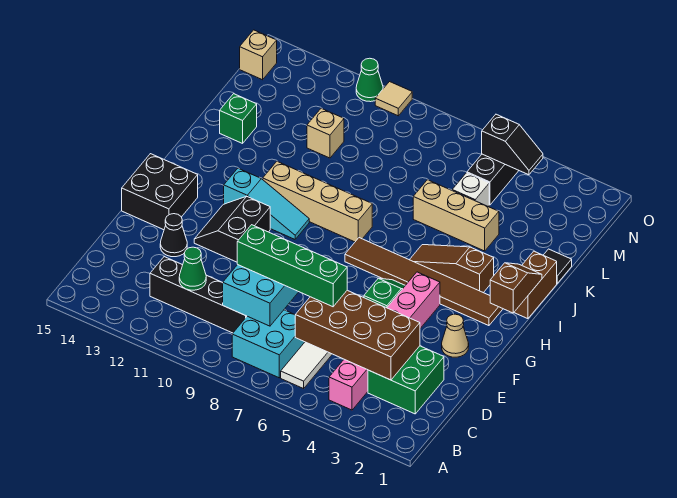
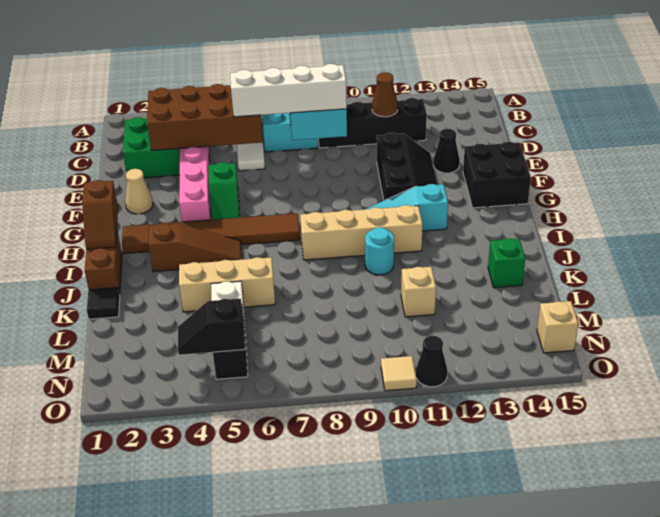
green cone C11 level 2 -> brown cone C11 level 2
green brick D6:D9 level 3 -> white brick D6:D9 level 3
black slope F11:G12 level 1 top 11 -> black slope E11:G12 level 1 top 11
none -> cyan round brick J10 level 1
green cone O11 level 1 -> black cone O11 level 1

